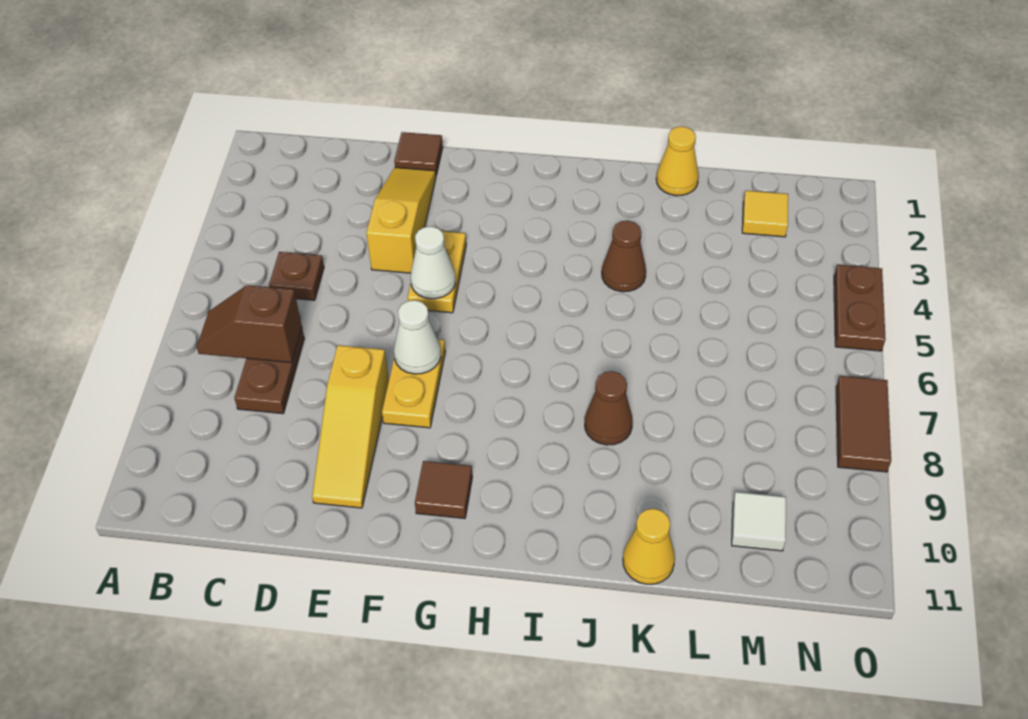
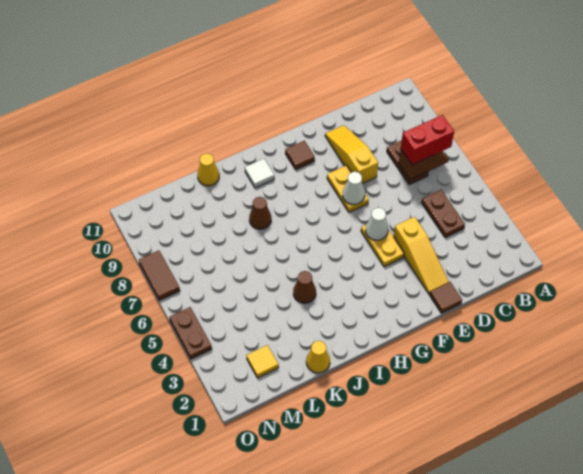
none -> red brick B7:C7 level 3
brown plate C5 level 1 -> brown plate C4:C5 level 1
white tile M10 level 1 -> white tile I10 level 1

